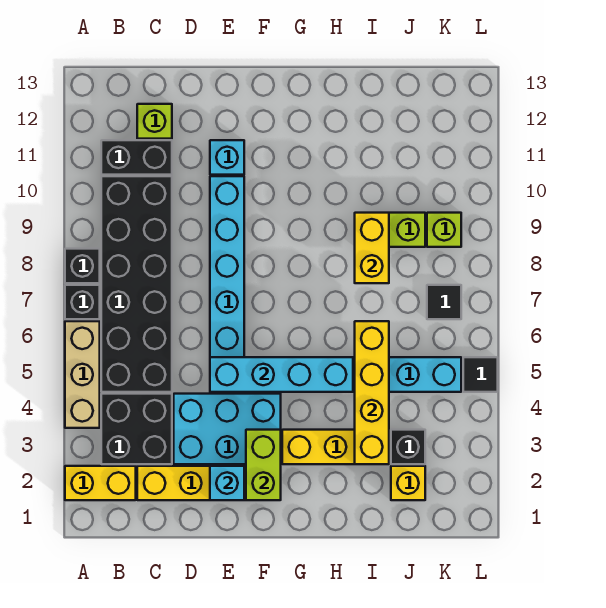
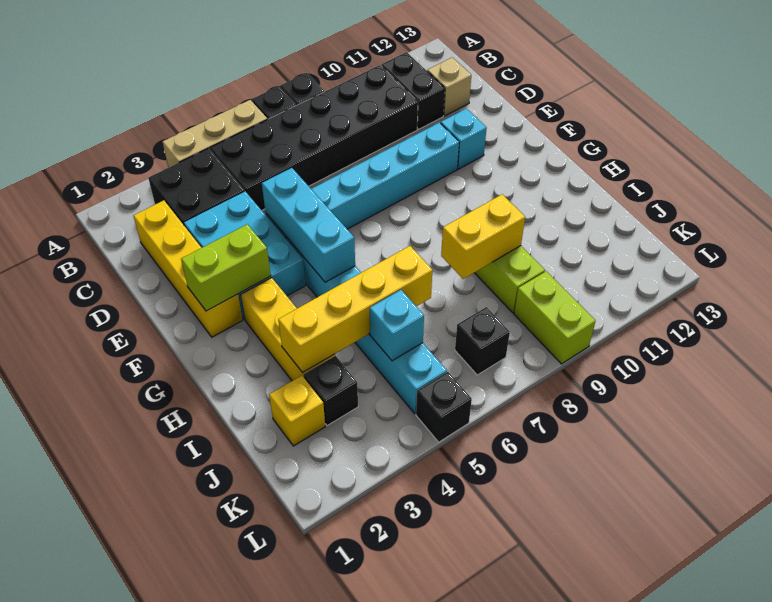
yellow brick A2:B2 level 1 -> none
lime brick C12 level 1 -> tan brick C12 level 1
cyan brick E2 level 2 -> cyan brick J5 level 2
cyan brick E5:H5 level 2 -> cyan brick E5:G5 level 2
black tile K7 level 1 -> black brick K7 level 1
lime brick K9 level 1 -> lime brick K9:L9 level 1
black tile L5 level 1 -> black brick L5 level 1

